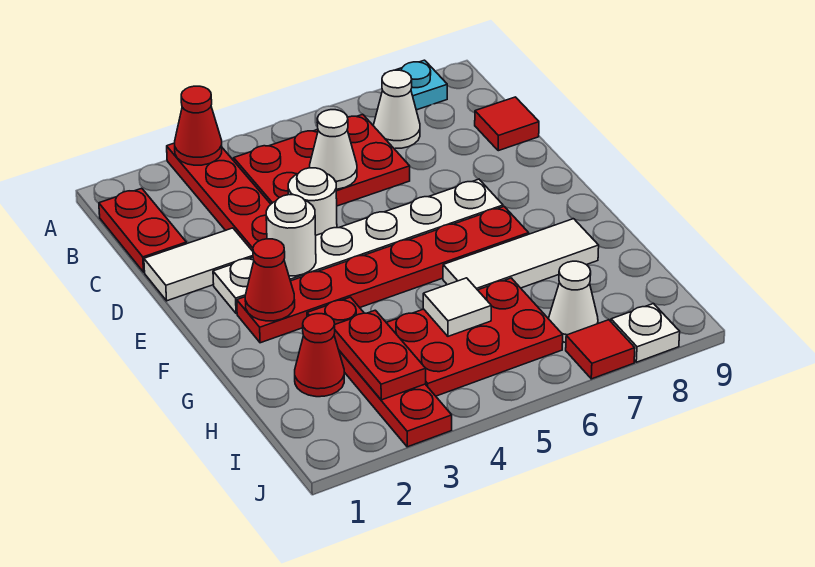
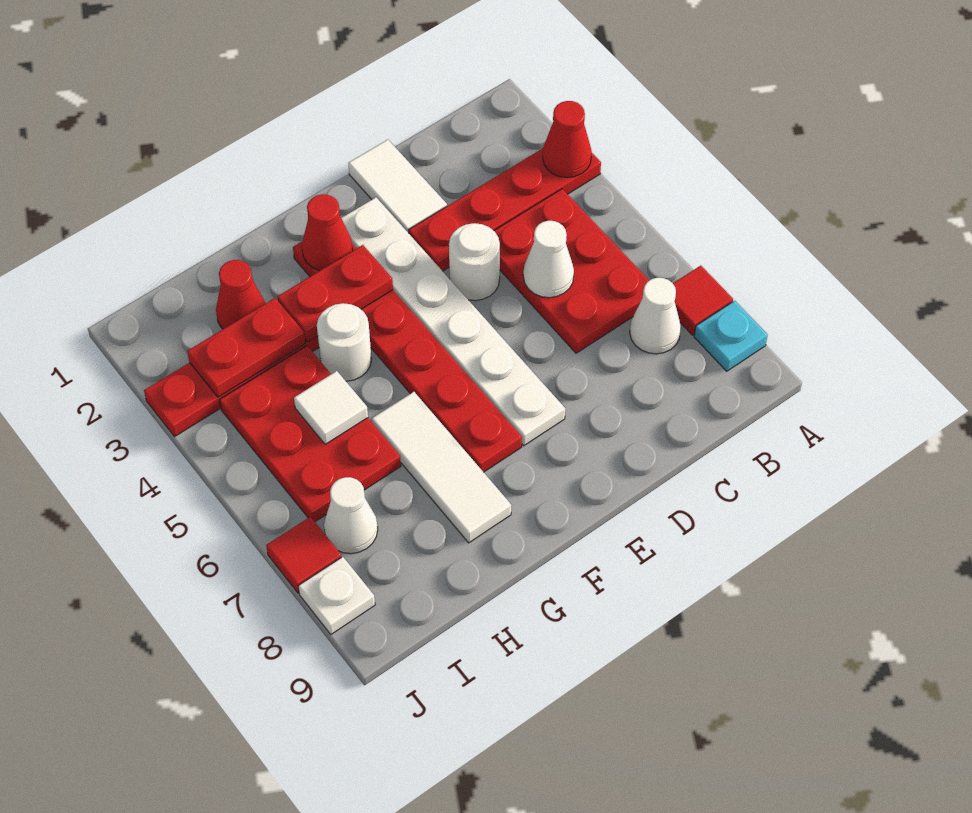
red plate B1:C1 level 1 -> red plate F3:G3 level 2
red tile C9 level 1 -> red tile A7 level 1
white round brick E3 level 2 -> white round brick G4 level 1

